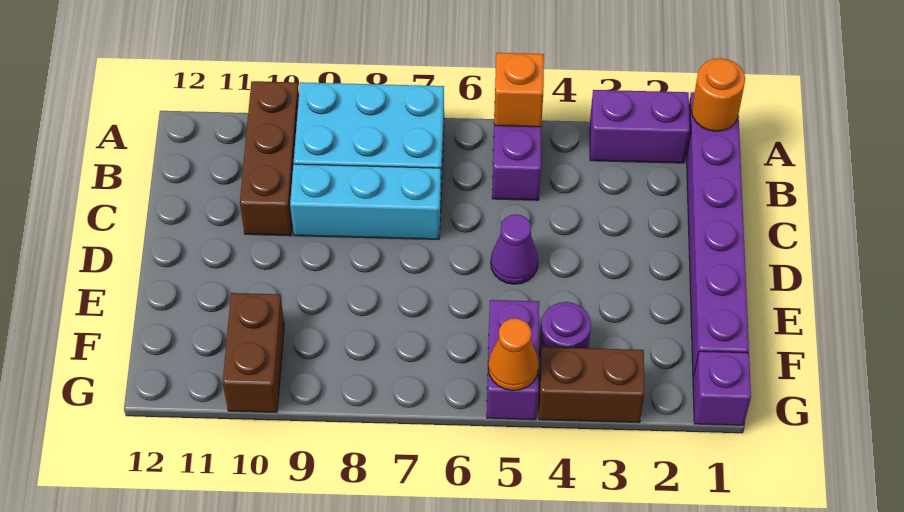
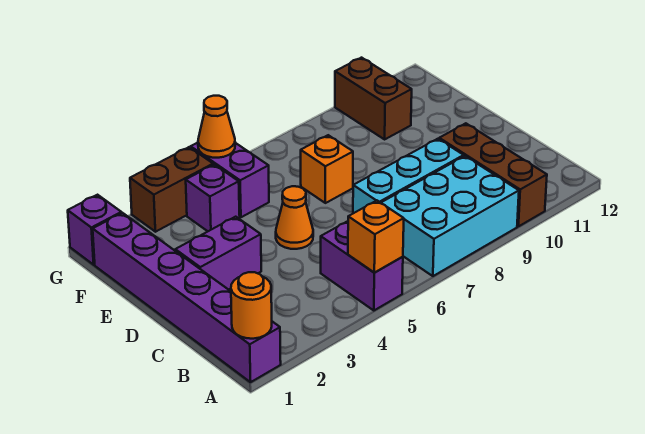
purple brick A2:A3 level 1 -> purple brick D2:D3 level 1
purple cone D5 level 1 -> orange cone D5 level 1
none -> orange brick E7 level 1
purple round brick F4 level 1 -> purple brick F4 level 1

